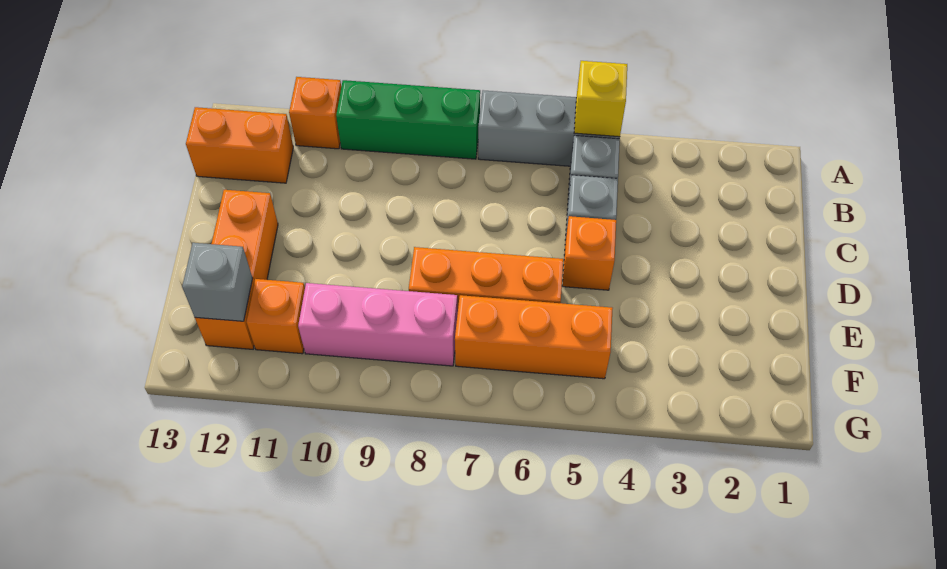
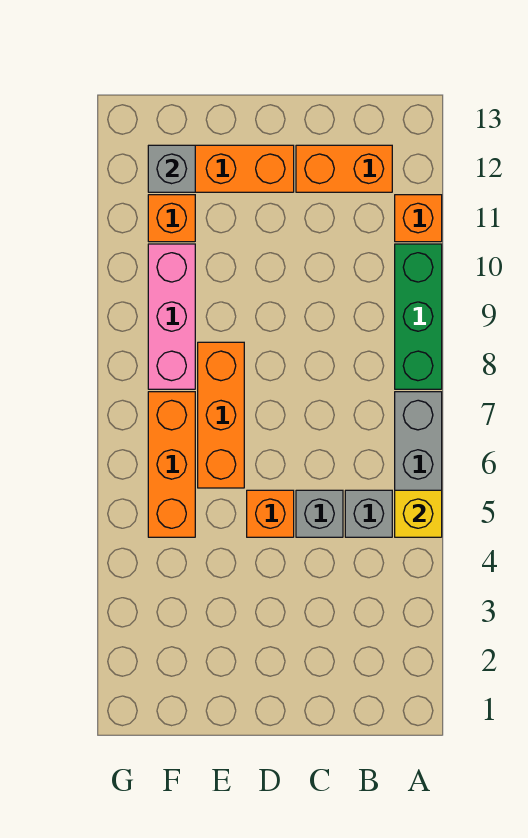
orange brick B12:B13 level 1 -> orange brick B12:C12 level 1

